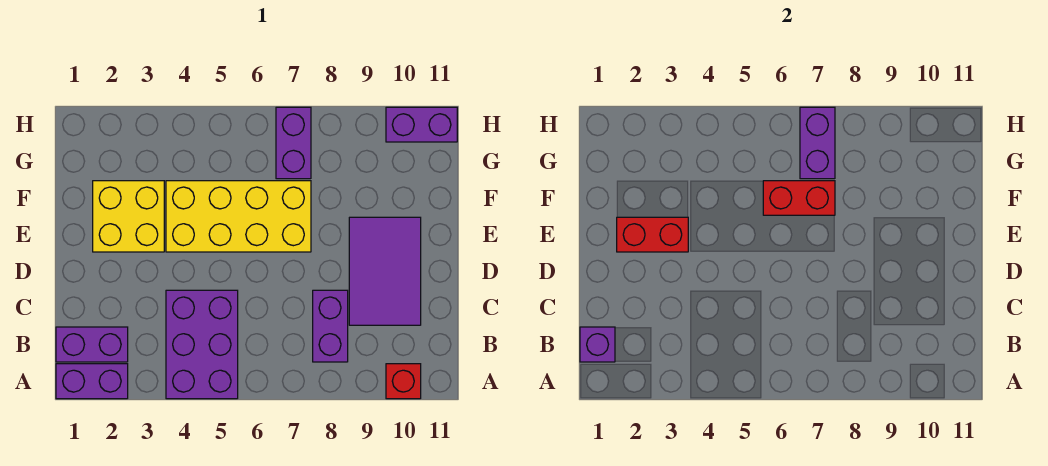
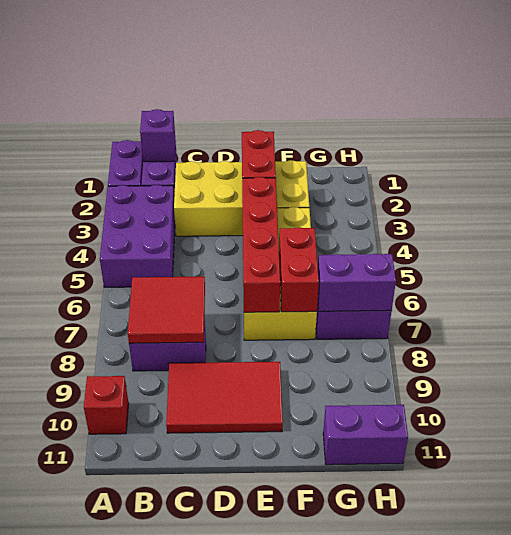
purple brick A4:C5 level 1 -> purple brick A3:B5 level 1
none -> red tile B7:C8 level 2
purple tile C9:E10 level 1 -> red tile C9:E10 level 1
yellow brick E2:F3 level 1 -> yellow brick C2:F3 level 1
none -> red brick E4:E7 level 2
purple brick H10:H11 level 1 -> purple brick G11:H11 level 1

